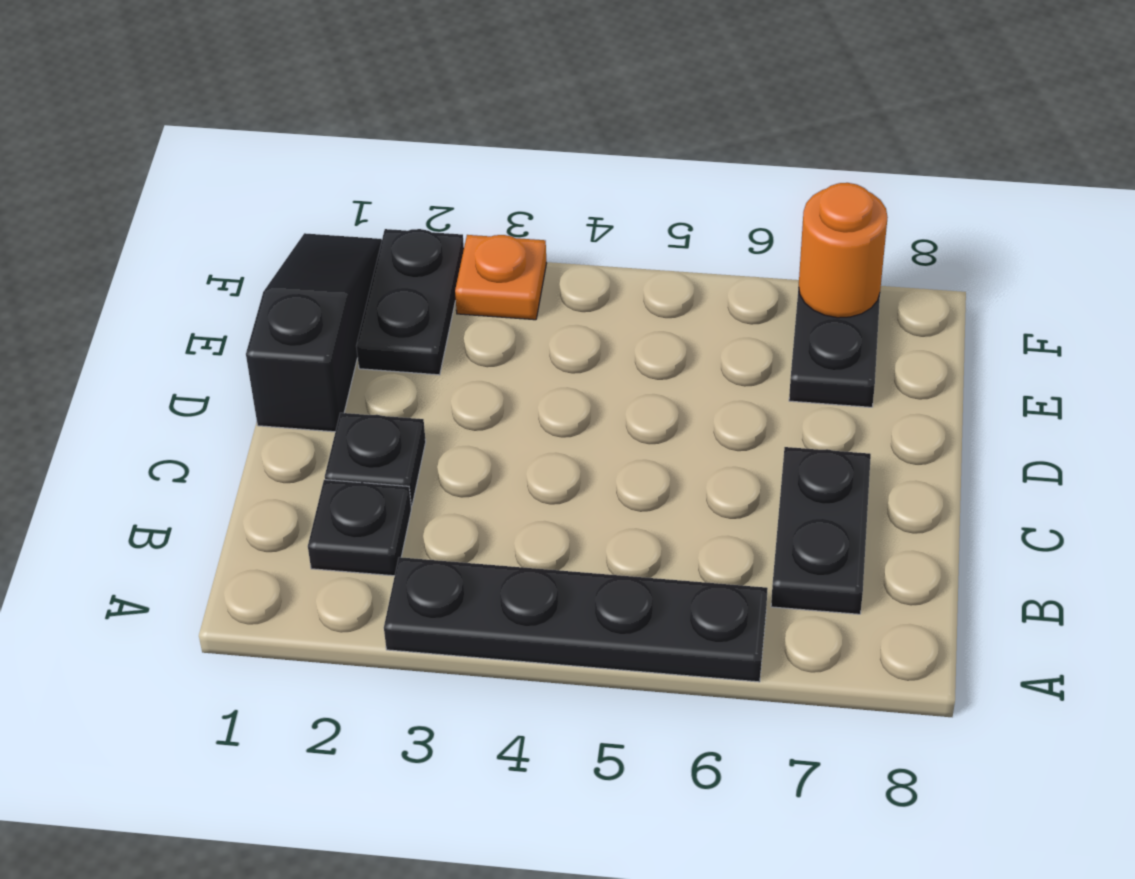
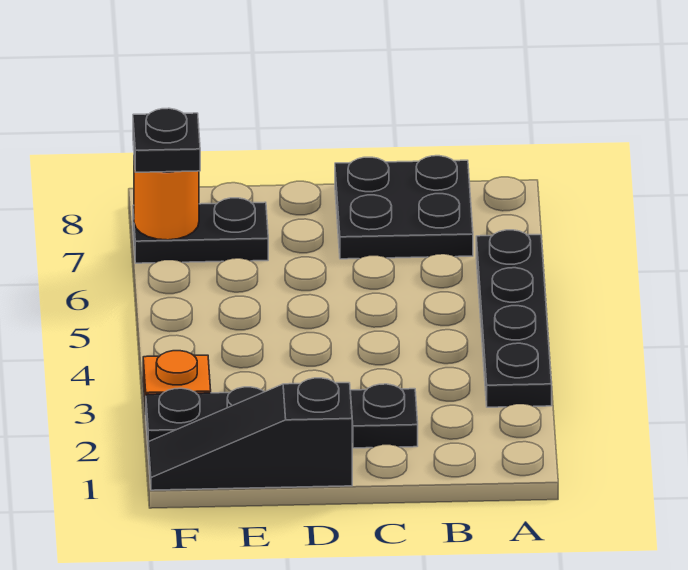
black plate B2 level 1 -> black plate F7 level 3
black plate B7:C7 level 1 -> black plate B7:C8 level 1

